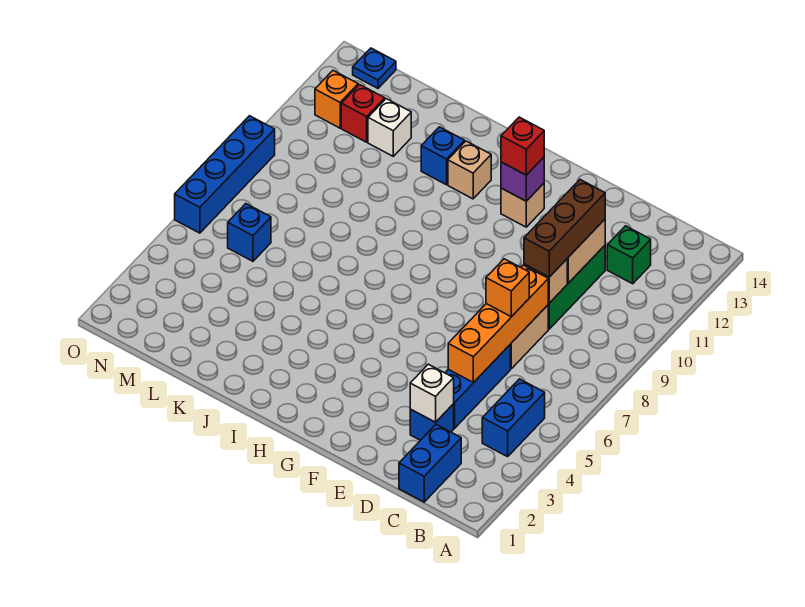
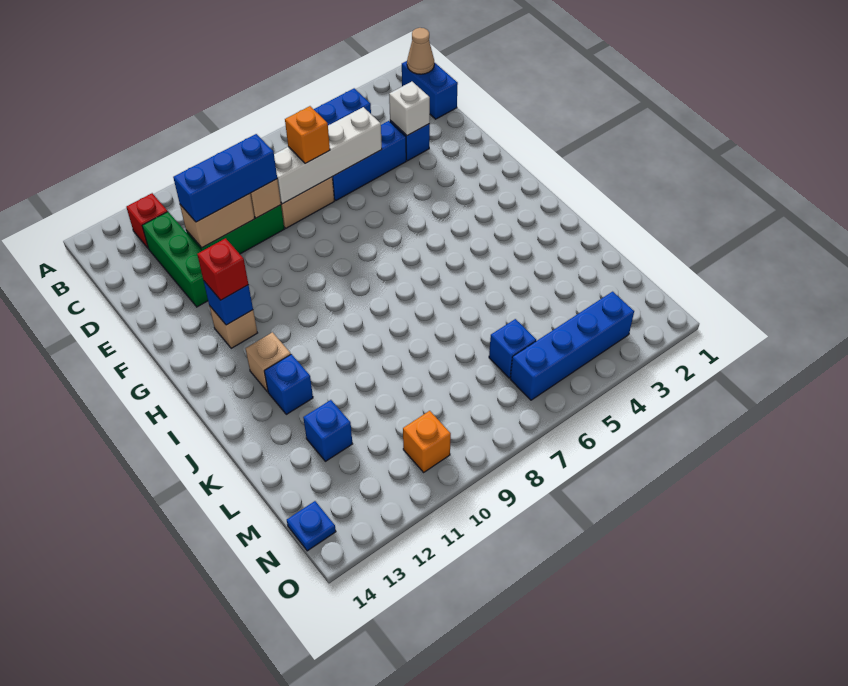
none -> tan cone B1 level 2
blue brick C1:C2 level 1 -> blue brick B1:C1 level 1
green brick C12 level 1 -> green brick C12:E12 level 1
orange brick D5:D8 level 2 -> white brick D5:D8 level 2
brown brick D9:D11 level 3 -> blue brick D9:D11 level 3
purple brick G12 level 2 -> blue brick G12 level 2
white brick L12 level 1 -> blue brick L12 level 1
red brick M12 level 1 -> red brick B12 level 1
orange brick N12 level 1 -> orange brick N10 level 1
blue brick O6:O9 level 1 -> blue brick N3:N6 level 1

